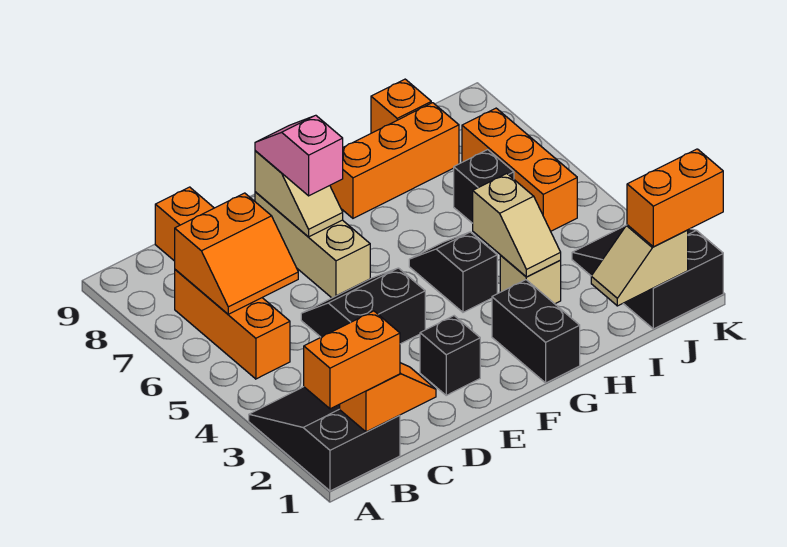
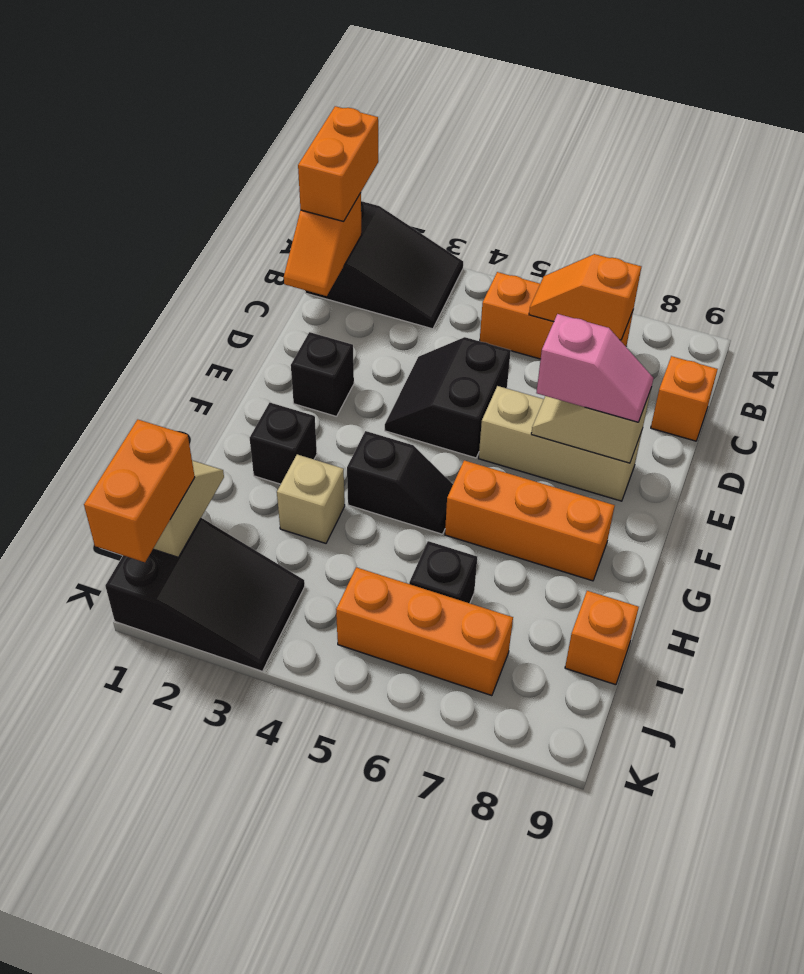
orange slope B6:C7 level 2 top 7 -> orange slope B6:B7 level 2 top 7
black slope D4:E5 level 1 top 4 -> black slope D4:E5 level 1 top 5
black brick G1:G2 level 1 -> black brick G2 level 1
orange brick G8:I8 level 1 -> orange brick G6:G8 level 1
tan slope H3:H4 level 2 top 4 -> none

